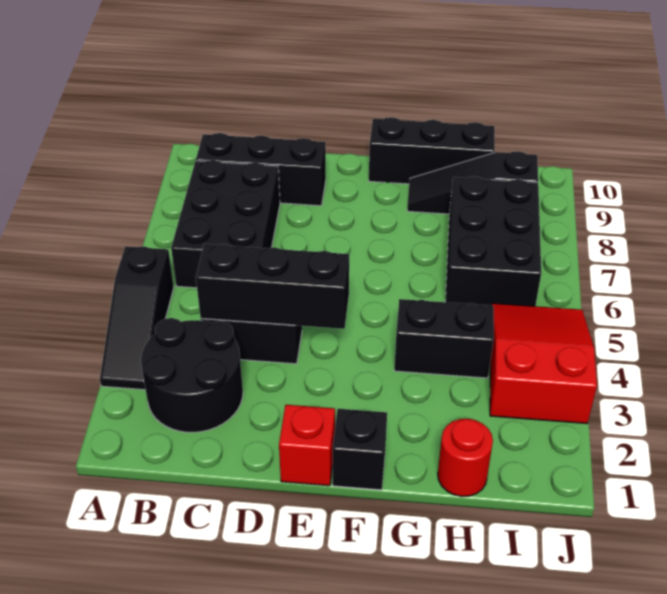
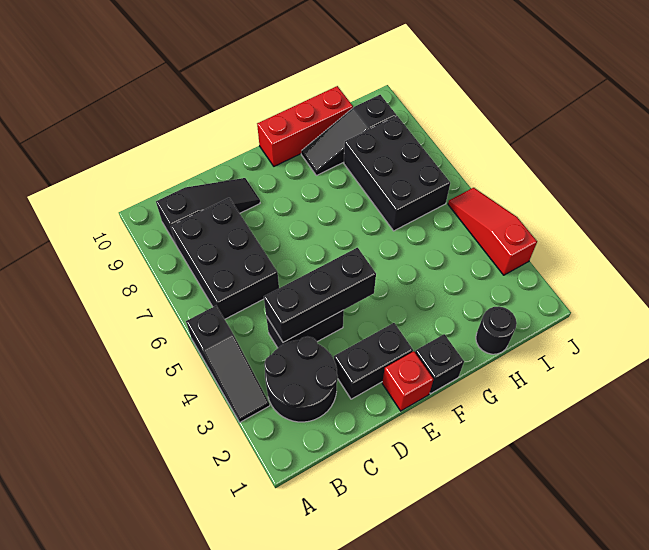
black brick B9:D9 level 1 -> black slope B9:D9 level 1 top B
black brick F10:H10 level 1 -> red brick F10:H10 level 1
black brick G4:H4 level 1 -> black brick D2:E2 level 1
red round brick H1 level 1 -> black round brick H1 level 1
red slope I3:J5 level 1 top 3 -> red slope J3:J5 level 1 top 3

